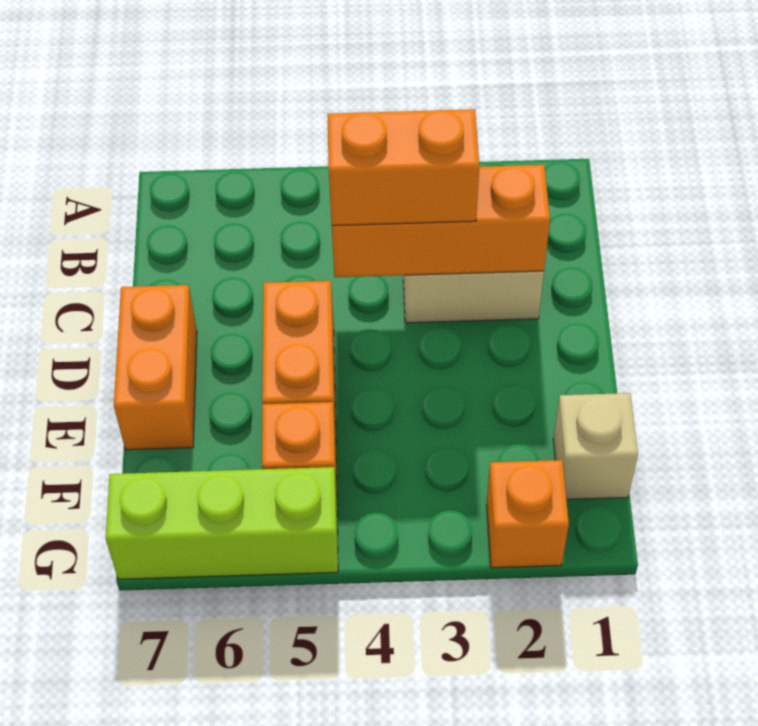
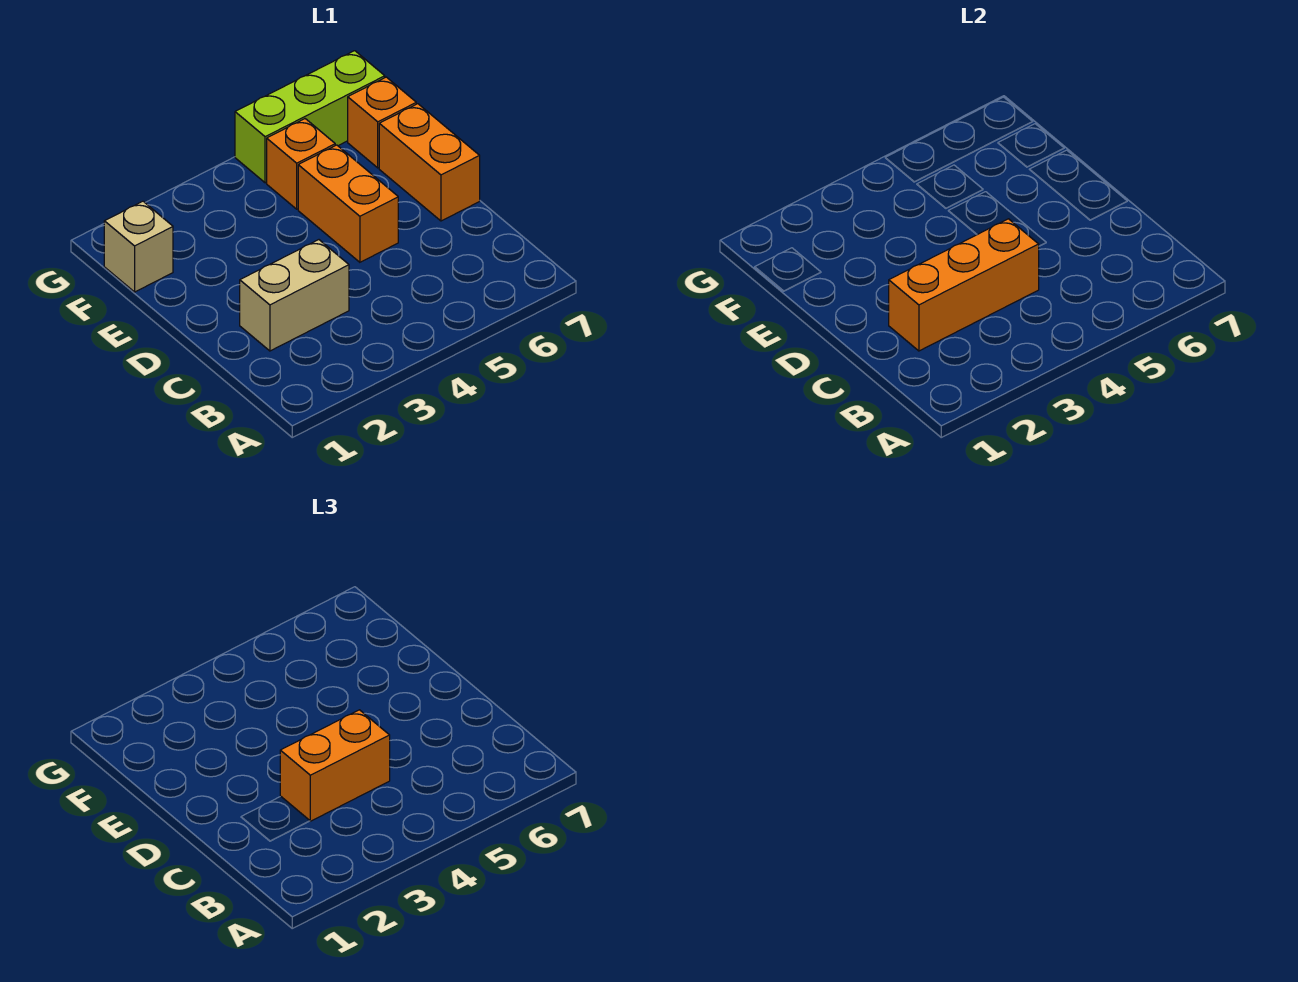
orange brick G2 level 1 -> orange brick F7 level 1

